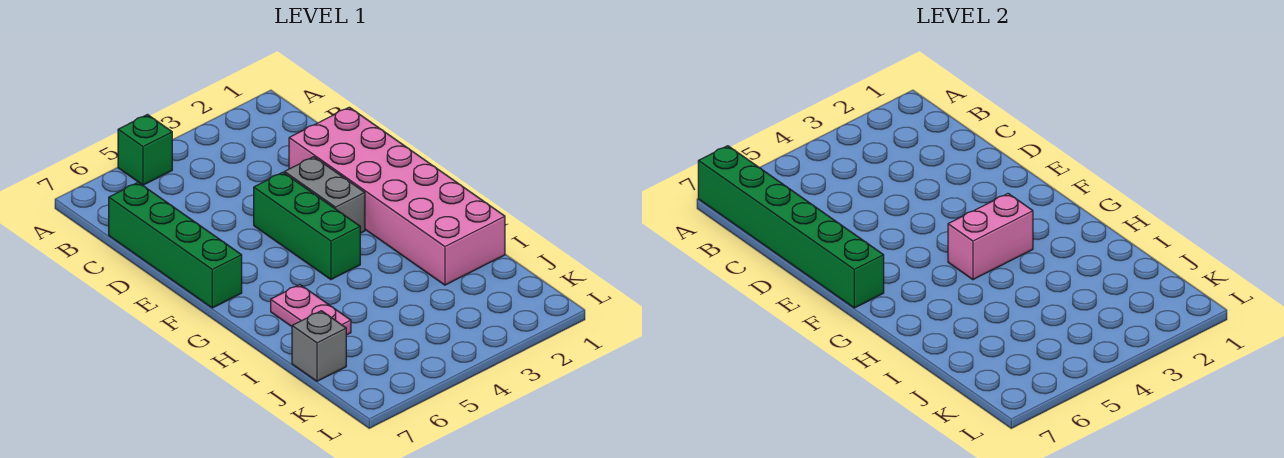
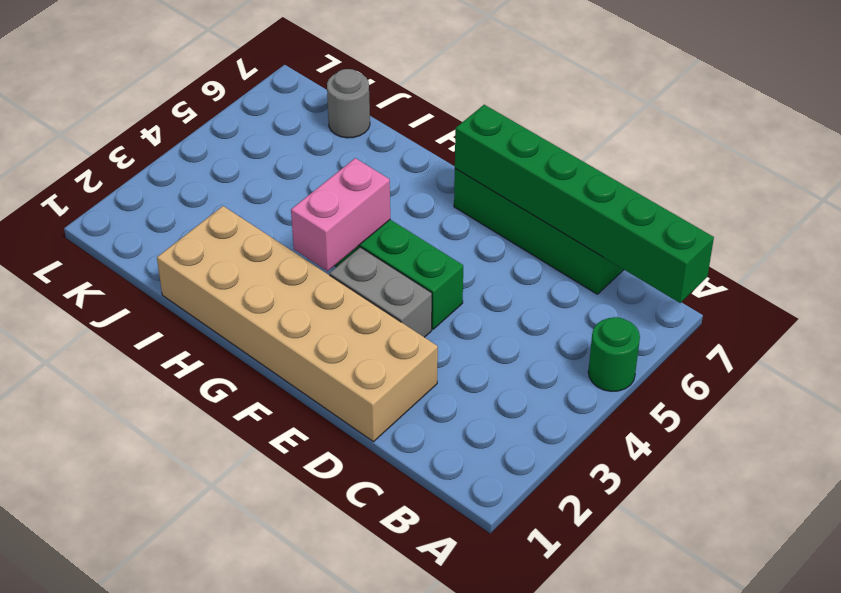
green brick A5 level 1 -> green round brick A5 level 1
pink brick D1:I2 level 1 -> tan brick D1:I2 level 1
pink plate H6:I6 level 1 -> none
grey brick J7 level 1 -> grey round brick J7 level 1

